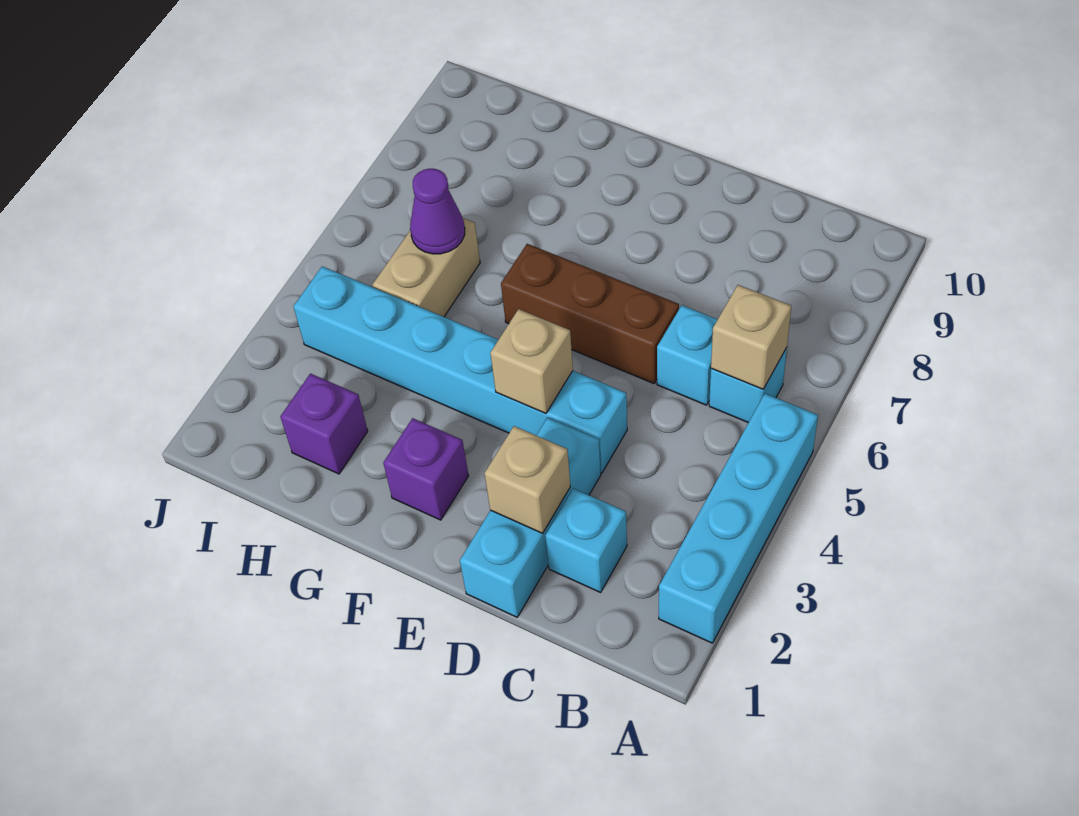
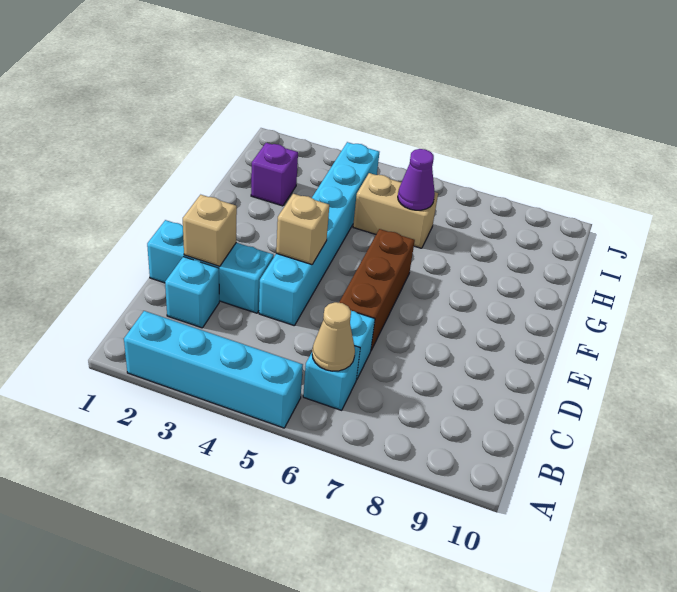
tan brick B6 level 2 -> tan cone B6 level 2
purple brick F2 level 1 -> none

